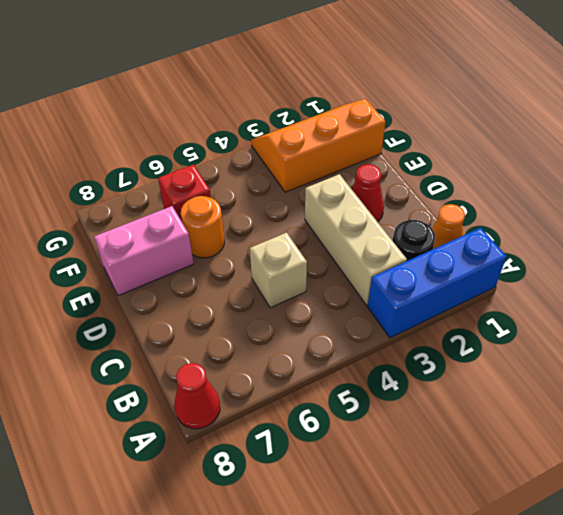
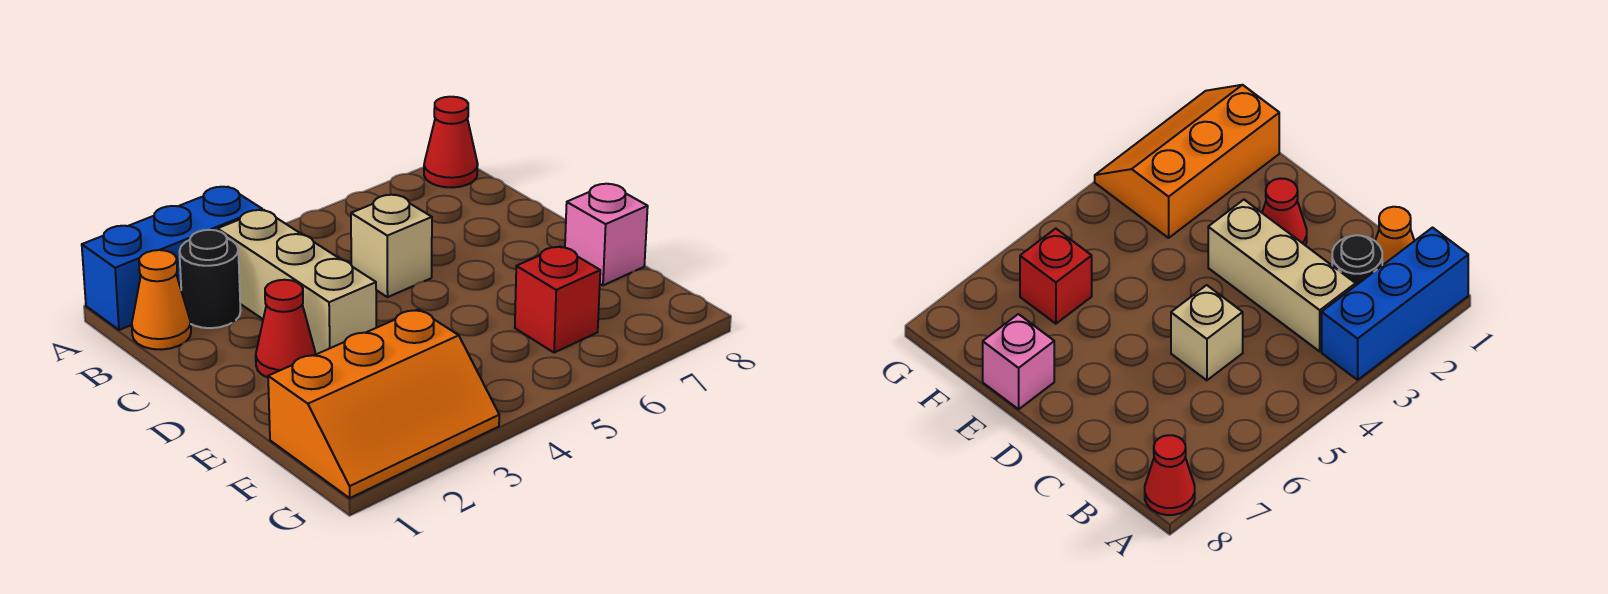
orange round brick E6 level 1 -> none
pink brick E7:E8 level 1 -> pink brick E8 level 1

